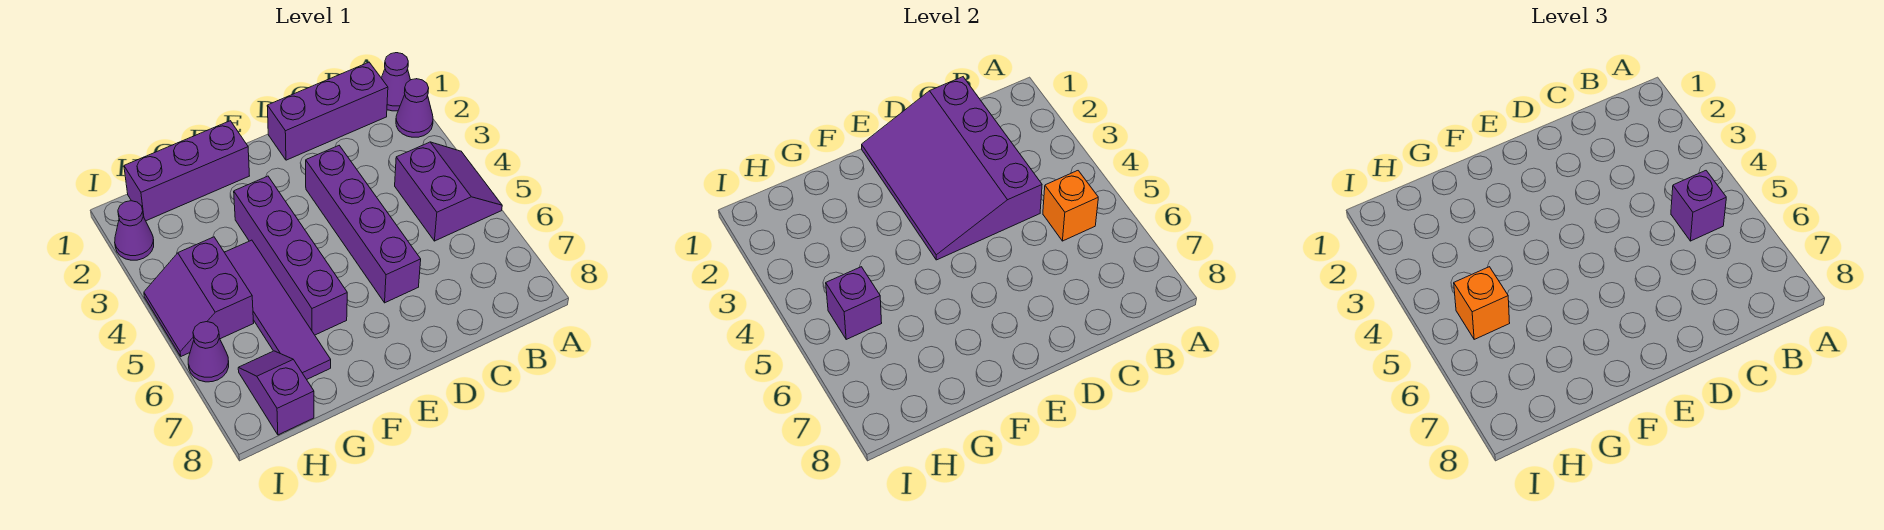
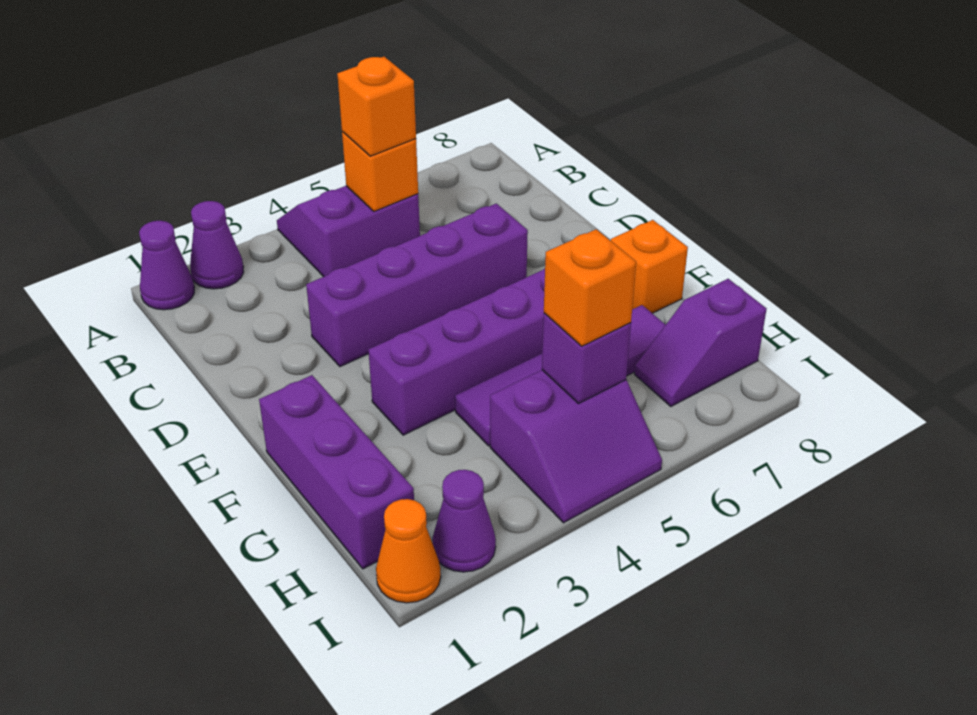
purple brick B1:D1 level 1 -> none
purple brick B5 level 3 -> orange brick B5 level 3
purple slope C1:E4 level 2 top C -> none
none -> orange brick F8 level 1
none -> orange cone I1 level 1
purple cone I6 level 1 -> none

